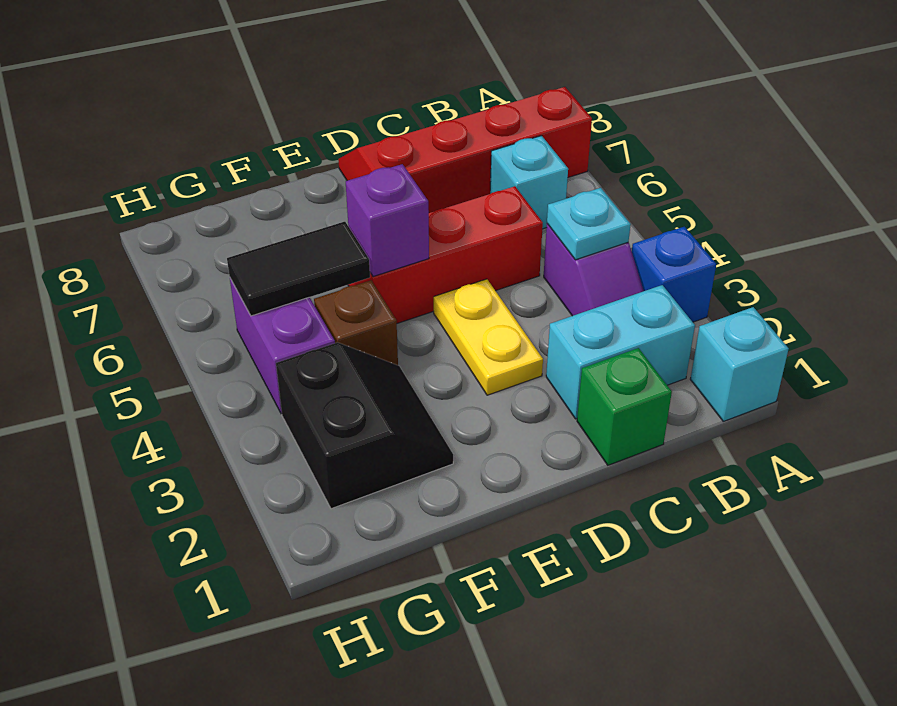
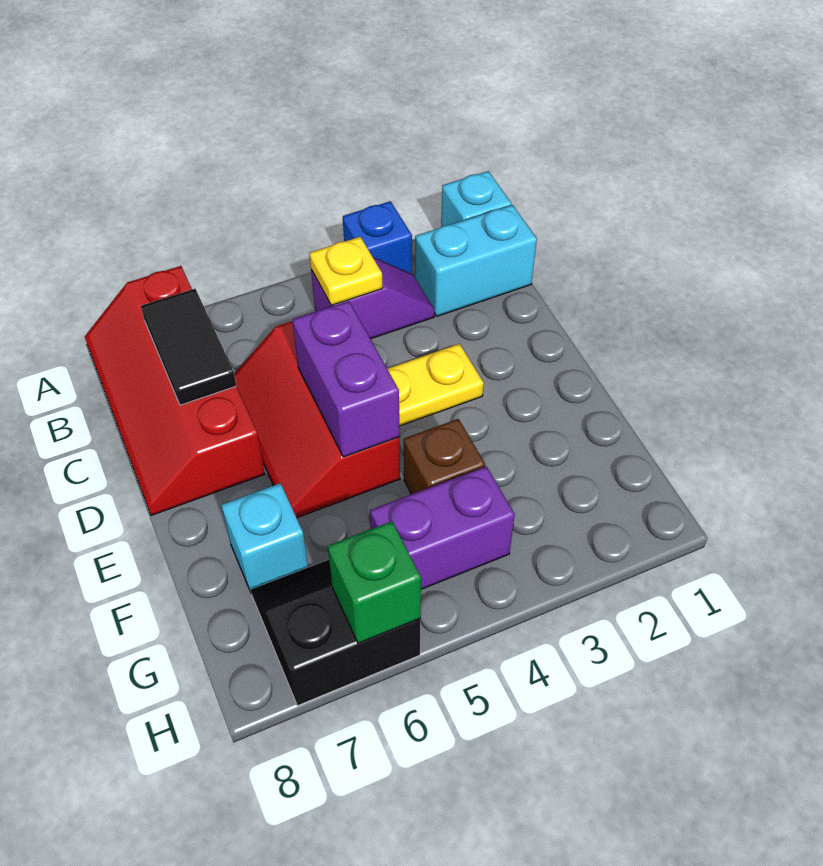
cyan brick B2:C2 level 1 -> cyan brick B1:B2 level 1
cyan plate B4 level 2 -> yellow plate B4 level 2
cyan brick B6 level 1 -> cyan brick F7 level 1
green brick C1 level 1 -> green brick H6 level 2
purple brick E5 level 2 -> purple brick D5:E5 level 2
black slope F2:G3 level 1 top G -> black slope G6:H7 level 1 top H
black tile F5:G5 level 2 -> black tile B7:C7 level 2

